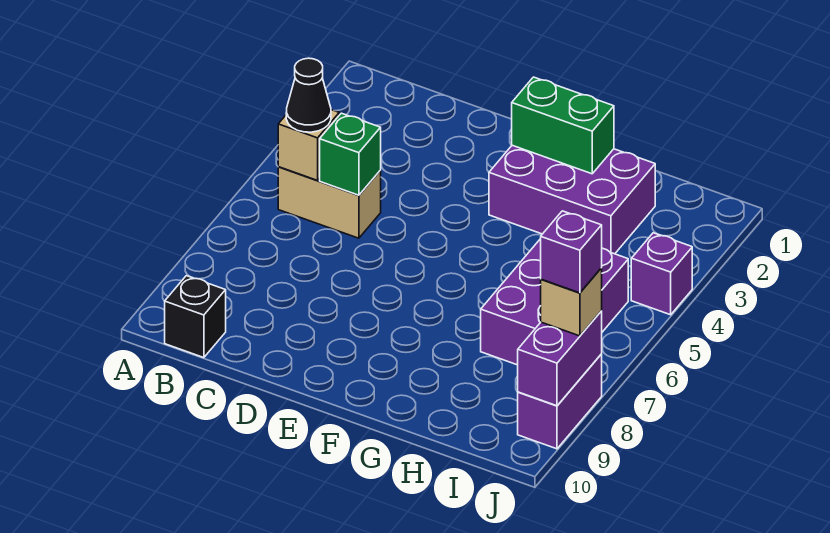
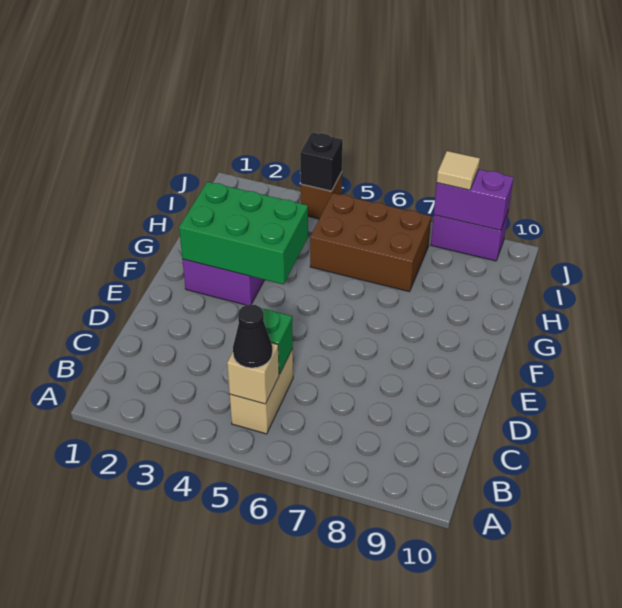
black brick B10 level 1 -> black brick J4 level 2
green brick F2:G2 level 2 -> green brick F2:G4 level 2
purple brick H5:I7 level 1 -> brown brick H5:I7 level 1
purple brick J4 level 1 -> brown brick J4 level 1
tan brick J8 level 3 -> tan tile J8 level 3
purple brick J8 level 4 -> none

